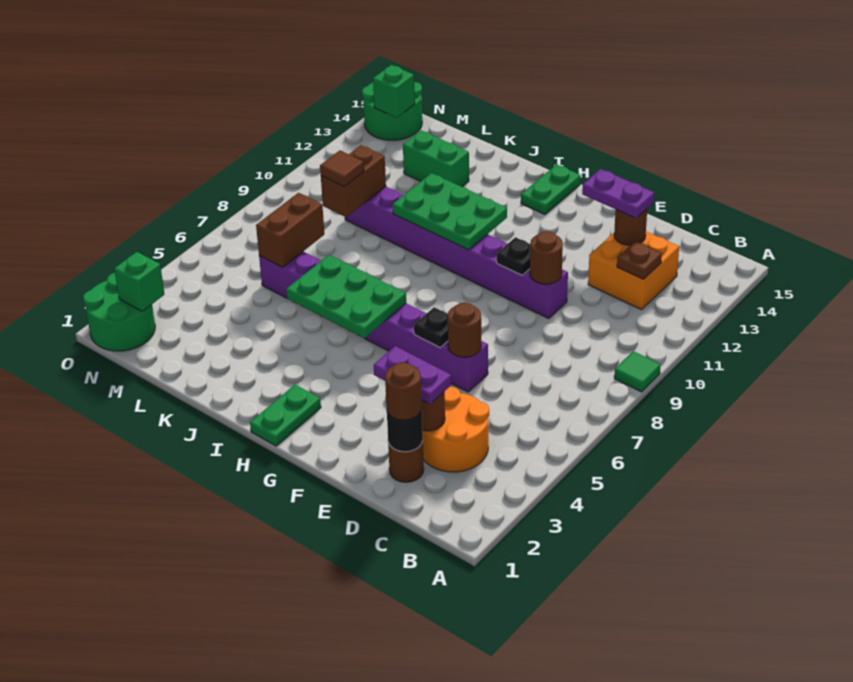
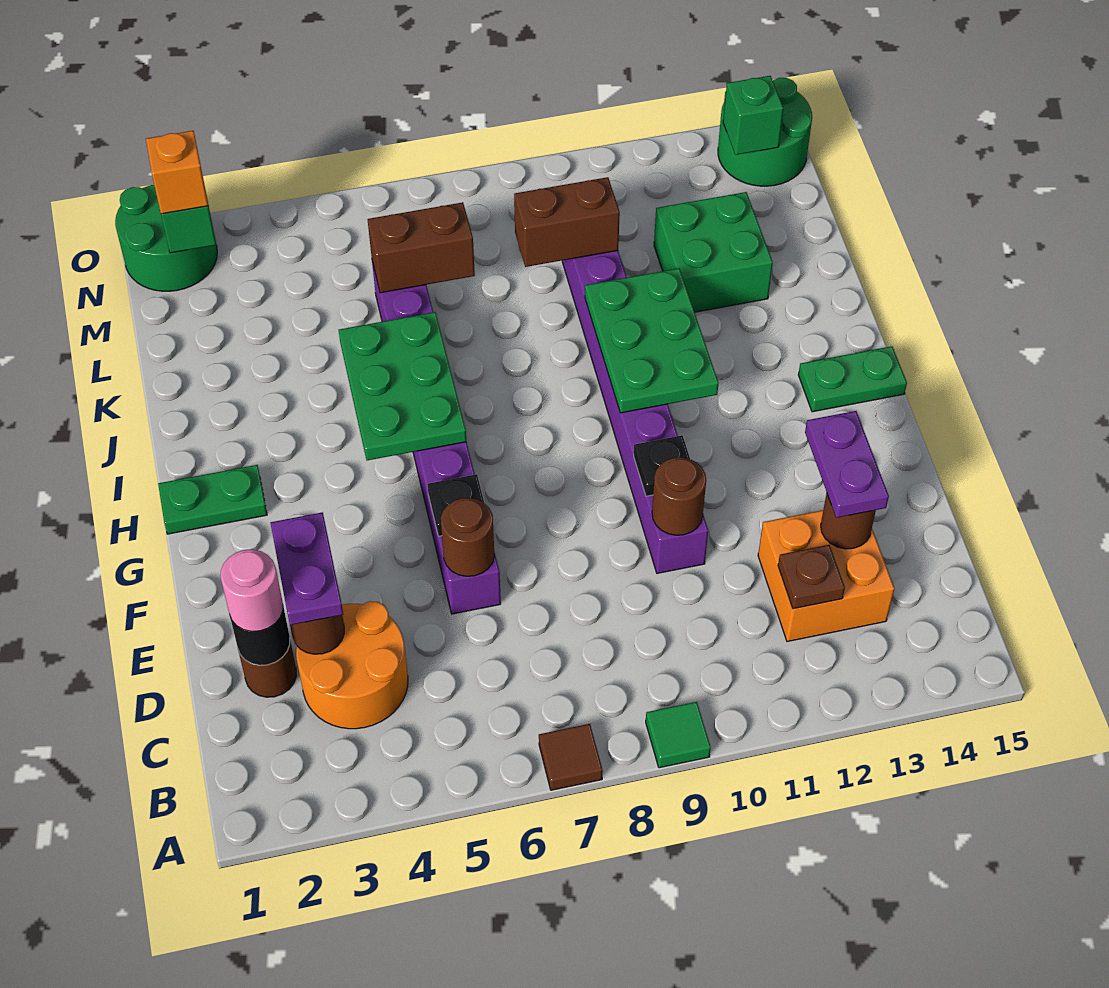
brown round brick D2 level 3 -> pink round brick D2 level 3
green brick K13:L13 level 1 -> green brick K12:L13 level 1
brown tile L9 level 3 -> brown tile A7 level 1
none -> orange brick N2 level 3

